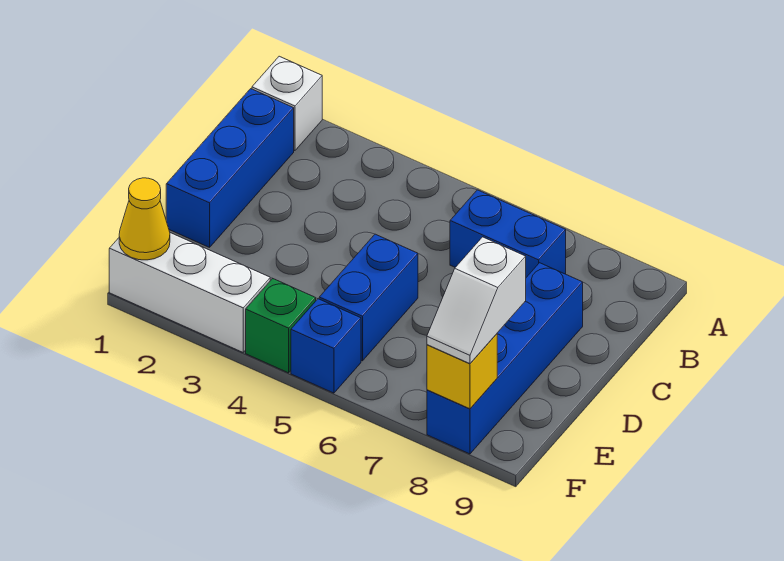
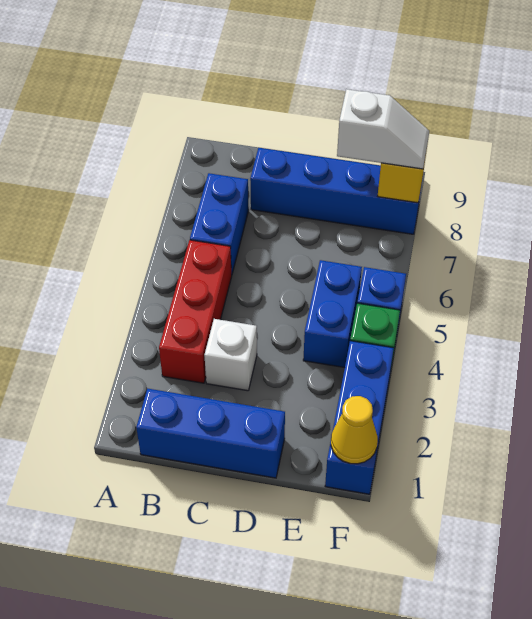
white brick A1 level 1 -> white brick C3 level 1
none -> red brick B3:B5 level 1
blue brick D5:E5 level 1 -> blue brick E4:E5 level 1
white brick F1:F3 level 1 -> blue brick F1:F3 level 1

